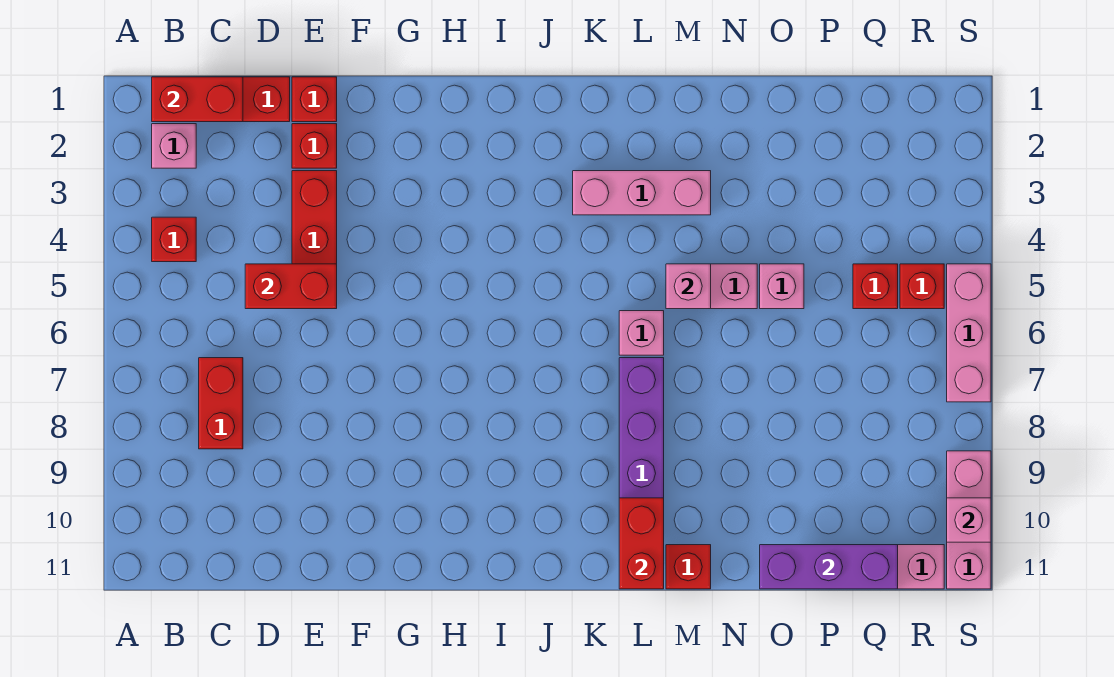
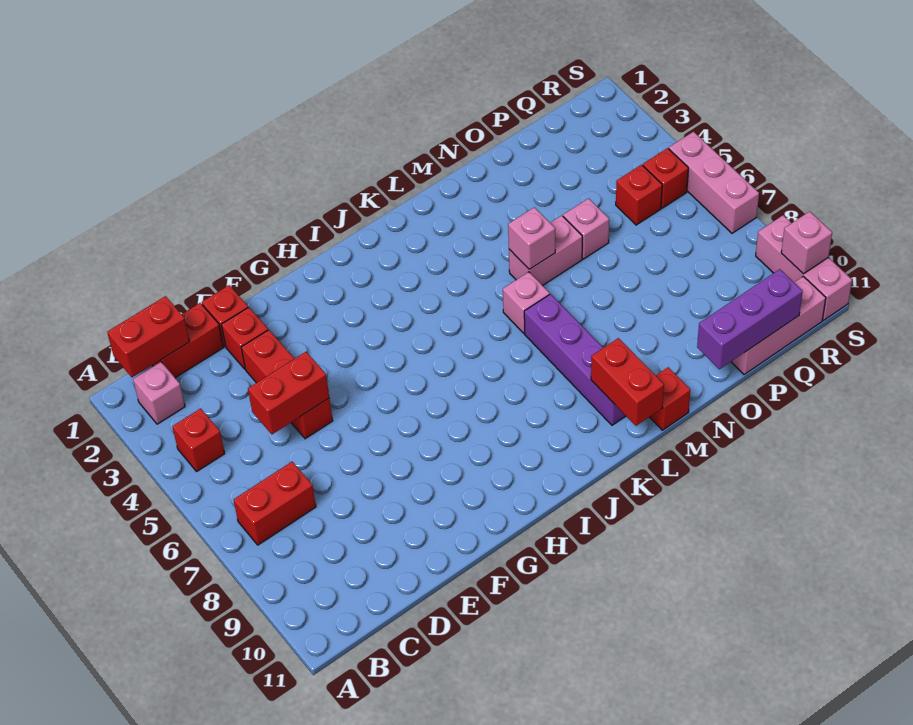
red brick C7:C8 level 1 -> red brick B7:C7 level 1
pink brick K3:M3 level 1 -> none

